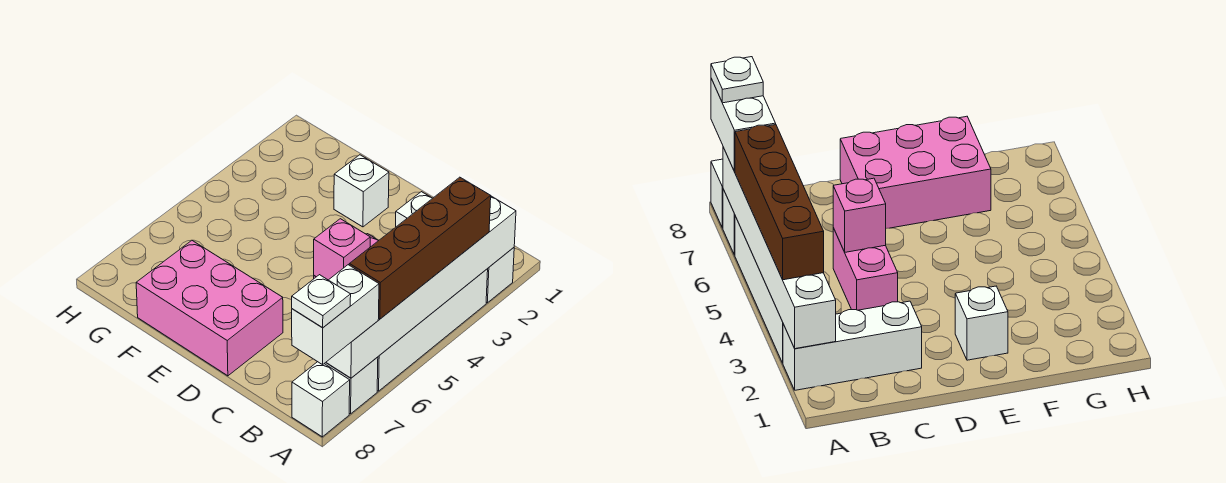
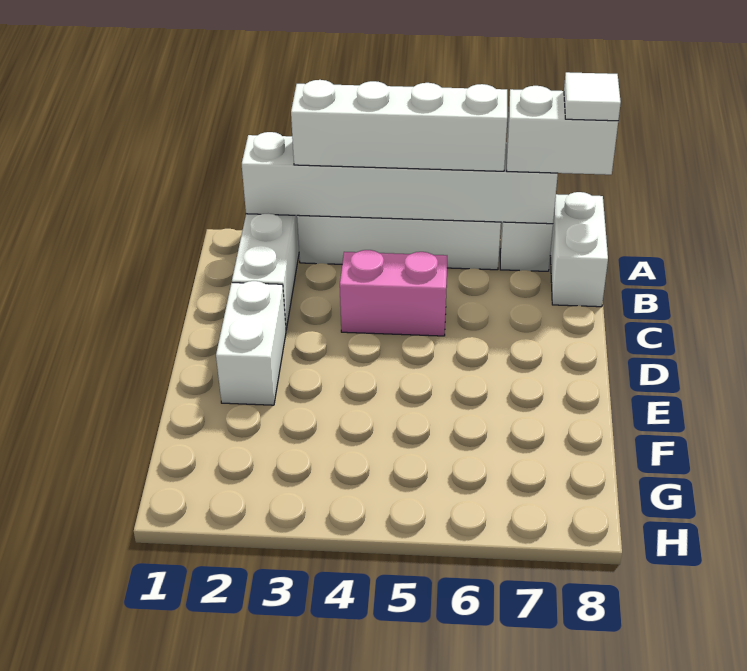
brown brick A3:A6 level 3 -> white brick A3:A6 level 3
white brick A8 level 1 -> white brick A8:B8 level 1
white plate A8 level 4 -> white tile A8 level 4
pink brick C5 level 2 -> none
pink brick D7:F8 level 1 -> none
white brick E2 level 1 -> white brick D2:E2 level 1

